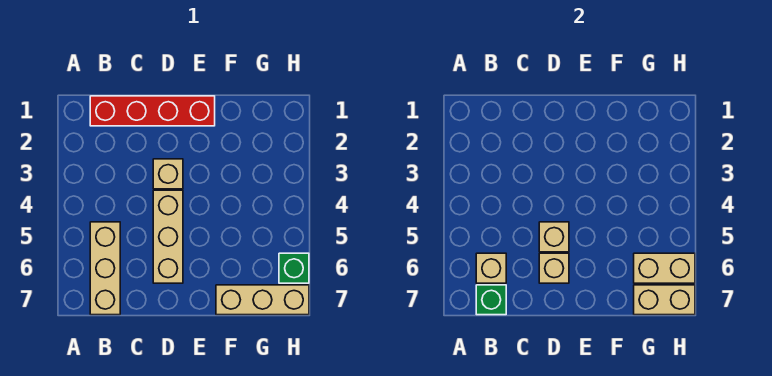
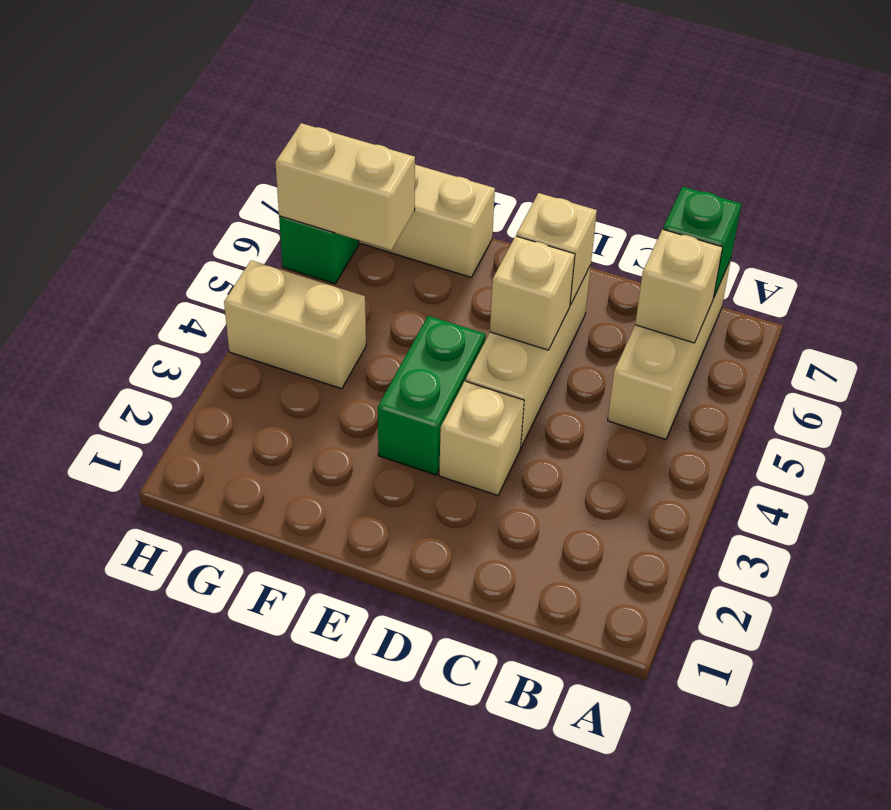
red brick B1:E1 level 1 -> none
none -> green brick E3:E4 level 1
tan brick G7:H7 level 2 -> tan brick G4:H4 level 1

